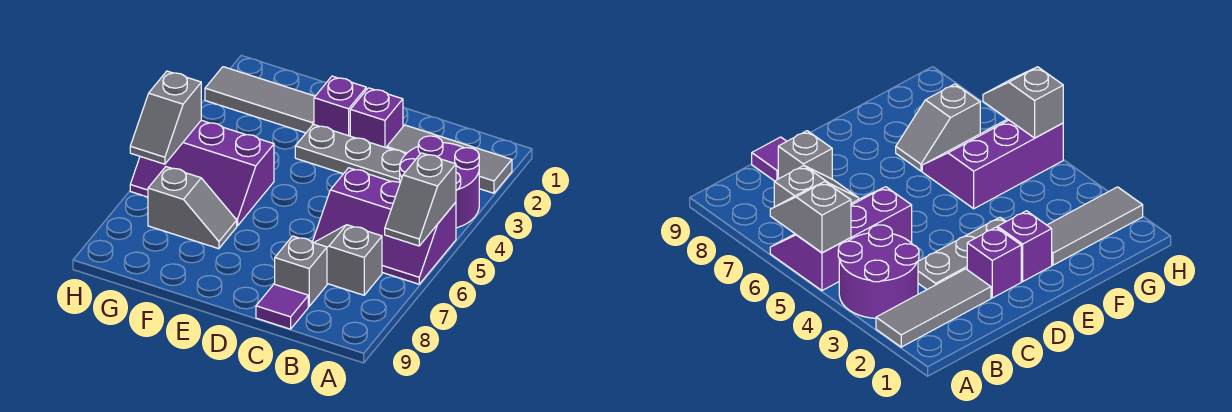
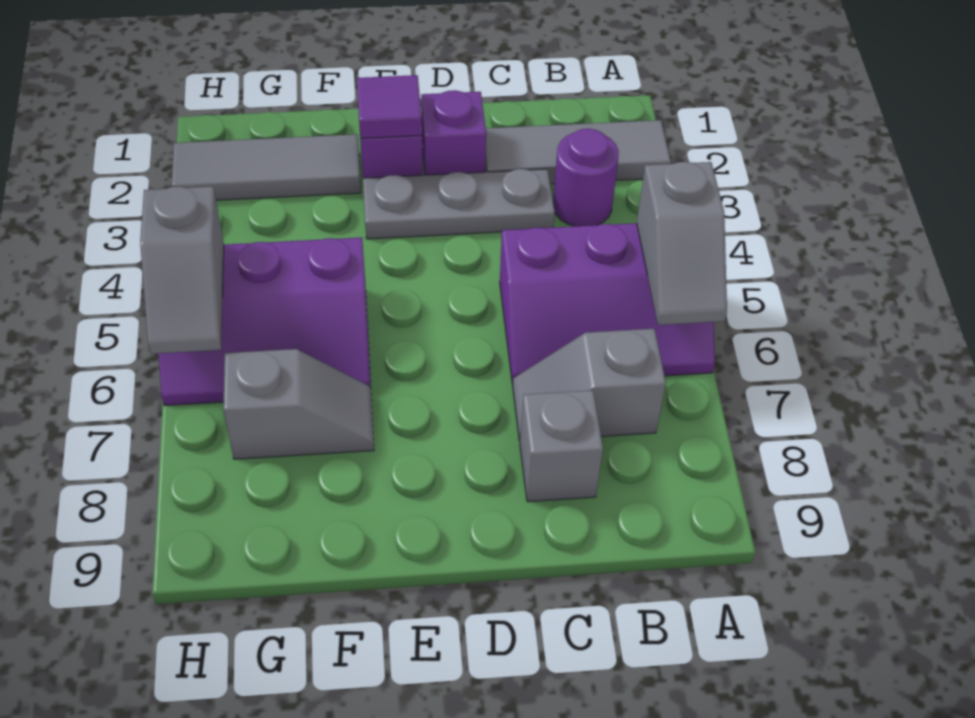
purple round brick A3:B4 level 1 -> purple round brick B3 level 1
purple tile C9 level 1 -> purple tile E2 level 2

